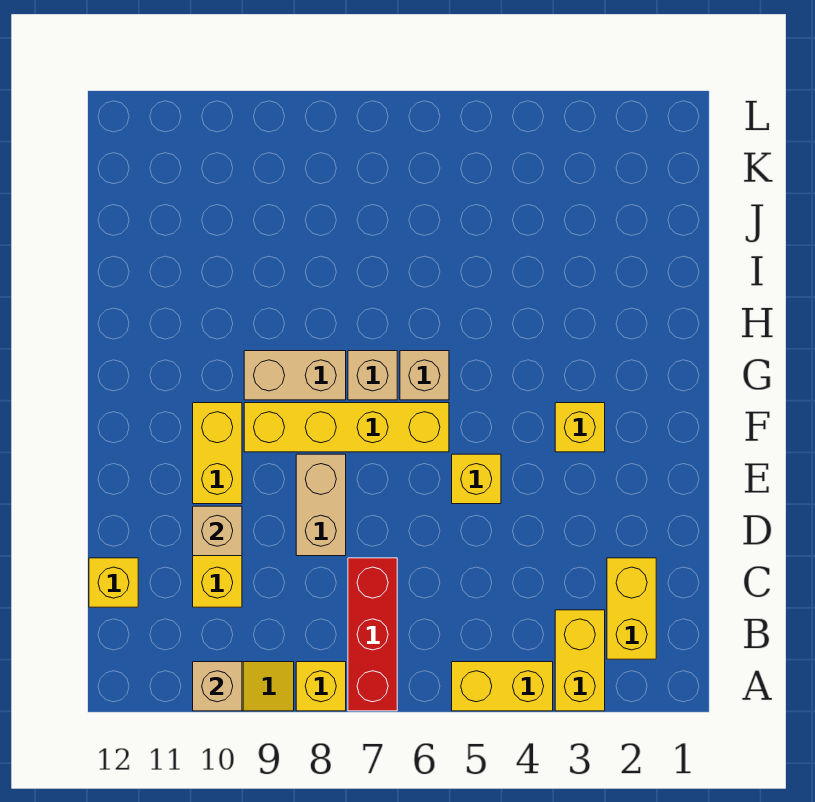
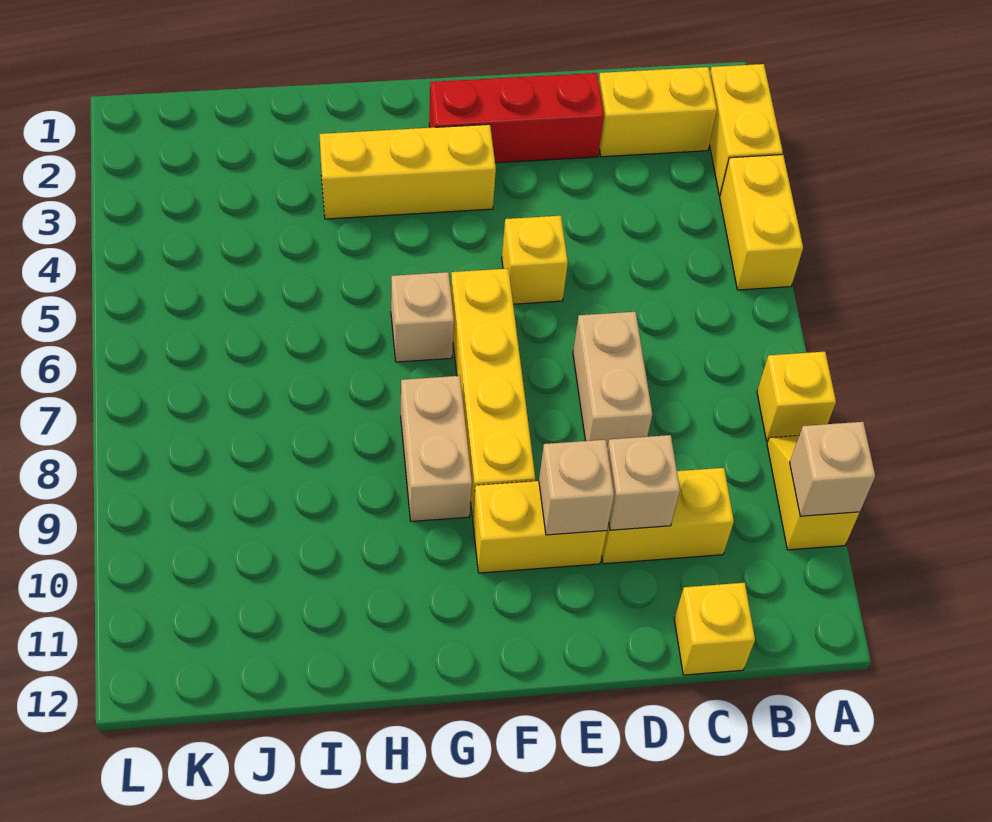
yellow brick A3:B3 level 1 -> yellow brick A2:A3 level 1
red brick A7:C7 level 1 -> red brick D2:F2 level 1
tan brick D8:E8 level 1 -> tan brick D7:D8 level 1
yellow brick F3 level 1 -> yellow brick F3:H3 level 1
tan brick G7 level 1 -> tan brick E10 level 2

